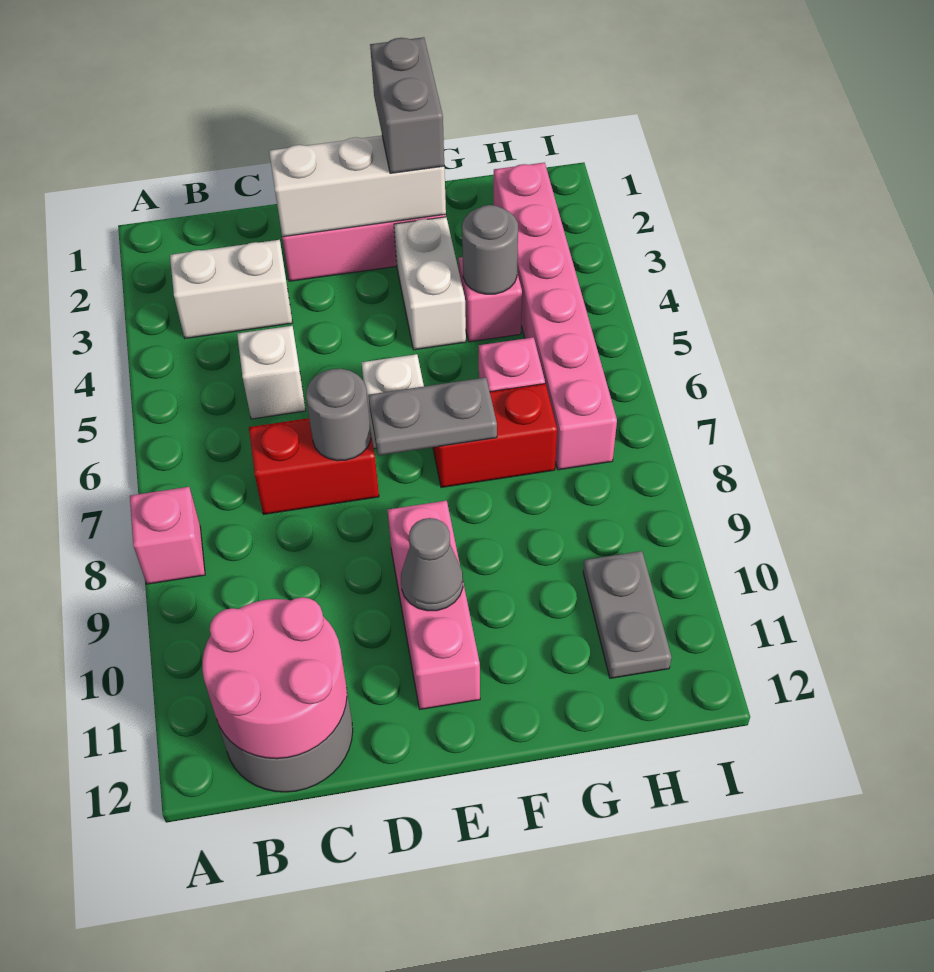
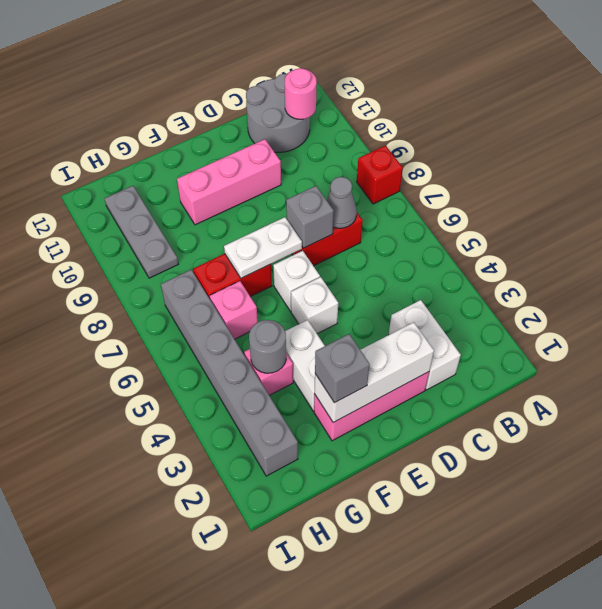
pink brick A8 level 1 -> red brick A8 level 1
white brick B3:C3 level 1 -> white brick C2:C3 level 1
pink round brick B11:C12 level 2 -> pink round brick B11 level 2
white brick C5 level 1 -> white brick E5 level 1
grey round brick D7 level 2 -> grey brick D7 level 2
grey plate E7:F7 level 2 -> white plate E7:F7 level 2
pink brick E9:E11 level 1 -> pink brick D10:F10 level 1
grey cone E10 level 2 -> grey cone C7 level 2
grey brick F1:F2 level 3 -> grey brick F2 level 3
pink brick H2:H7 level 1 -> grey brick H2:H7 level 1
grey plate H10:H11 level 1 -> grey plate H9:H11 level 1

